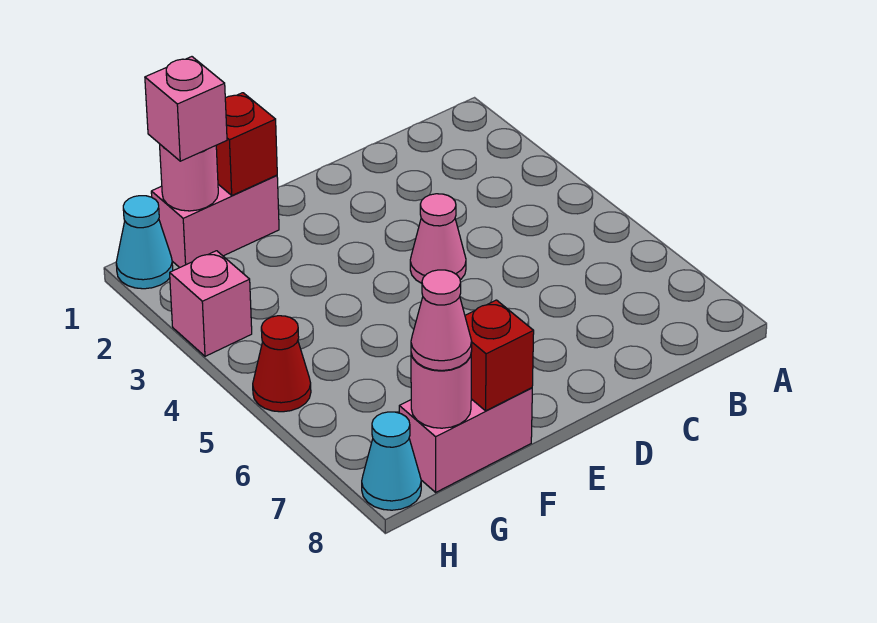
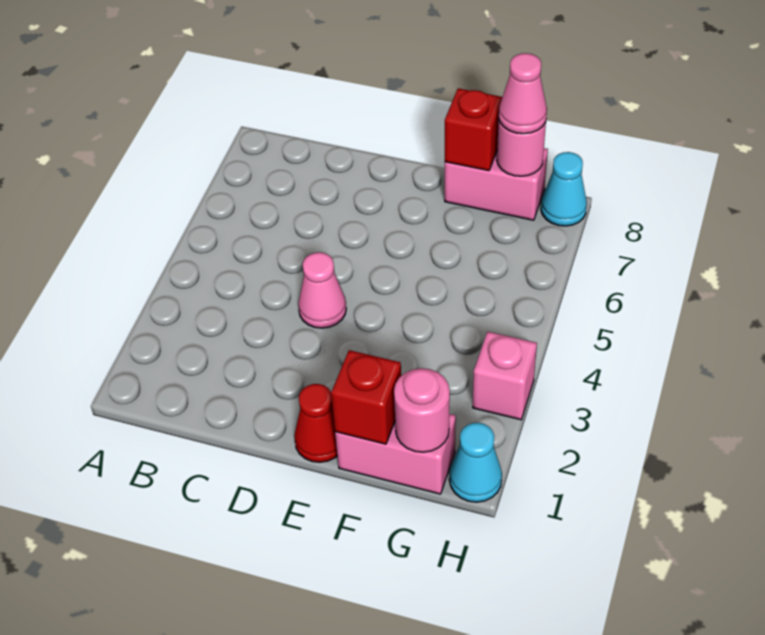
pink brick G1 level 3 -> none
red cone H5 level 1 -> red cone E1 level 1

